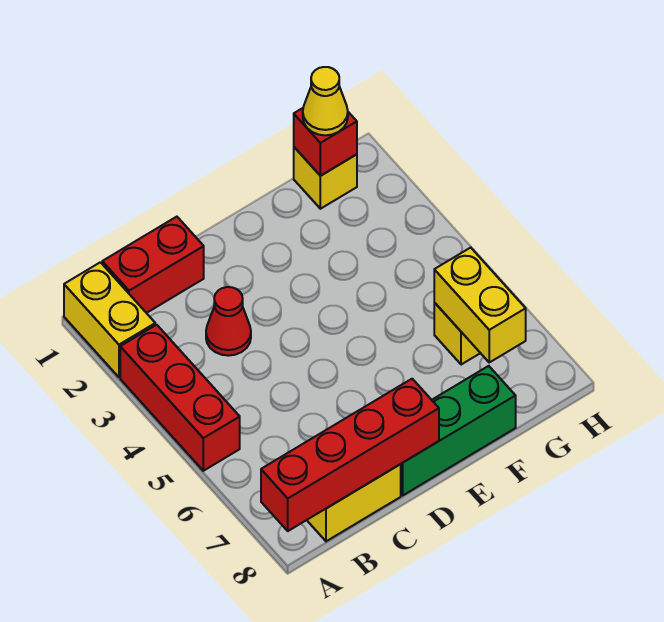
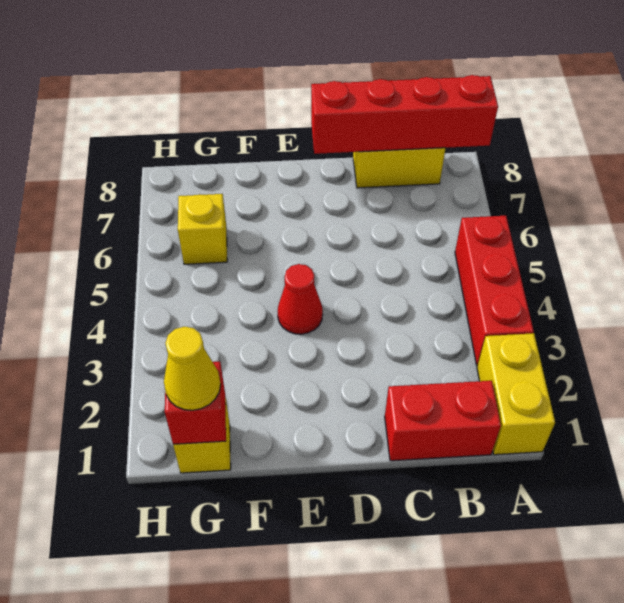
red cone C3 level 1 -> red cone E4 level 1
green brick D8:F8 level 1 -> none
yellow brick G6:G7 level 2 -> none

